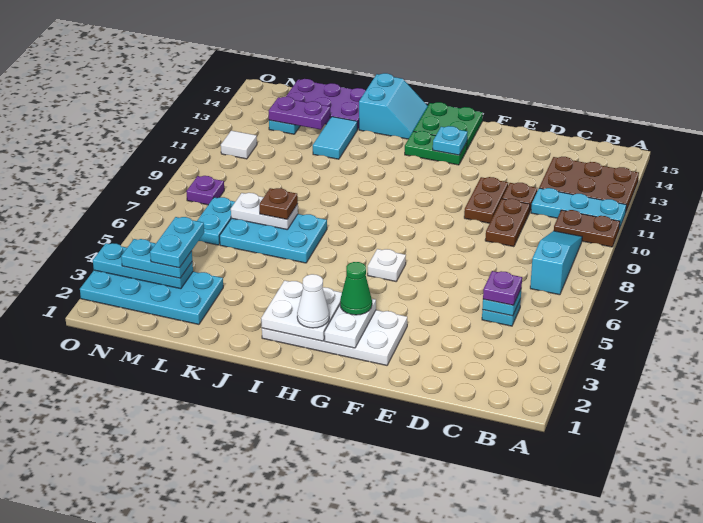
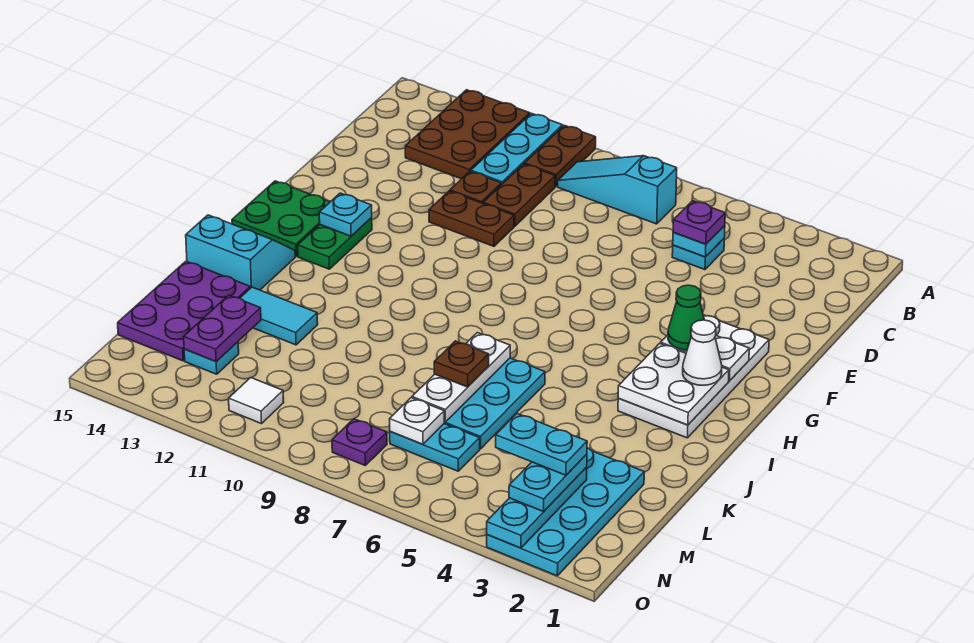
brown plate D9:D10 level 1 -> brown plate C10:D10 level 1
white plate G6 level 1 -> white plate M7 level 2
white plate K7:L7 level 2 -> white plate J7:L7 level 2

